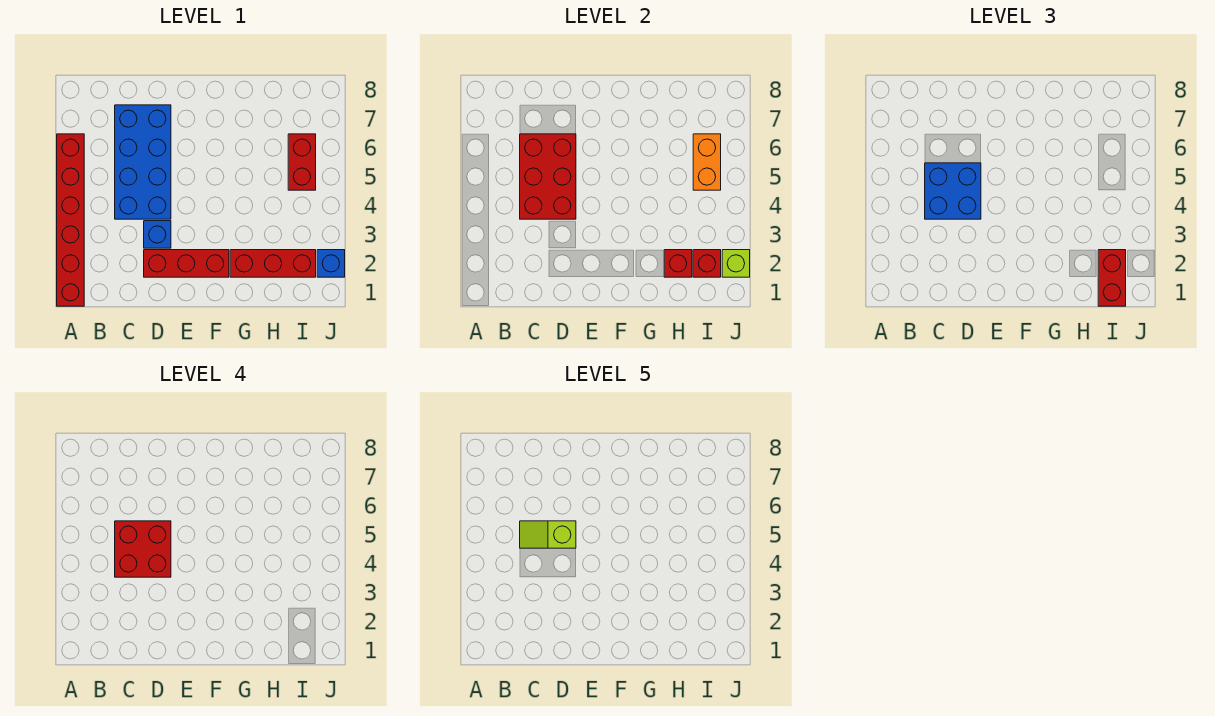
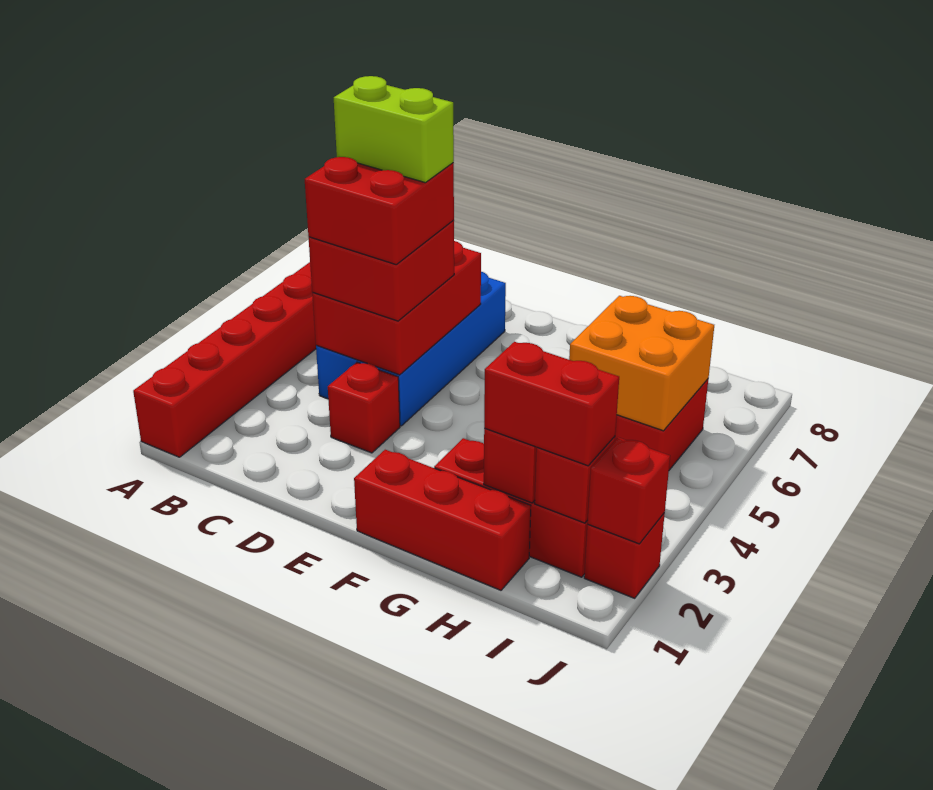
blue brick C4:D5 level 3 -> red brick C4:D5 level 3
lime slope C5:D5 level 5 top D -> lime brick C5:D5 level 5
red brick D2:F2 level 1 -> red brick F1:H1 level 1
blue brick D3 level 1 -> red brick D3 level 1
red brick I1:I2 level 3 -> red brick H2:I2 level 3
orange brick I5:I6 level 2 -> orange brick H5:I6 level 2
blue brick J2 level 1 -> red brick J2 level 1
lime brick J2 level 2 -> red brick J2 level 2

